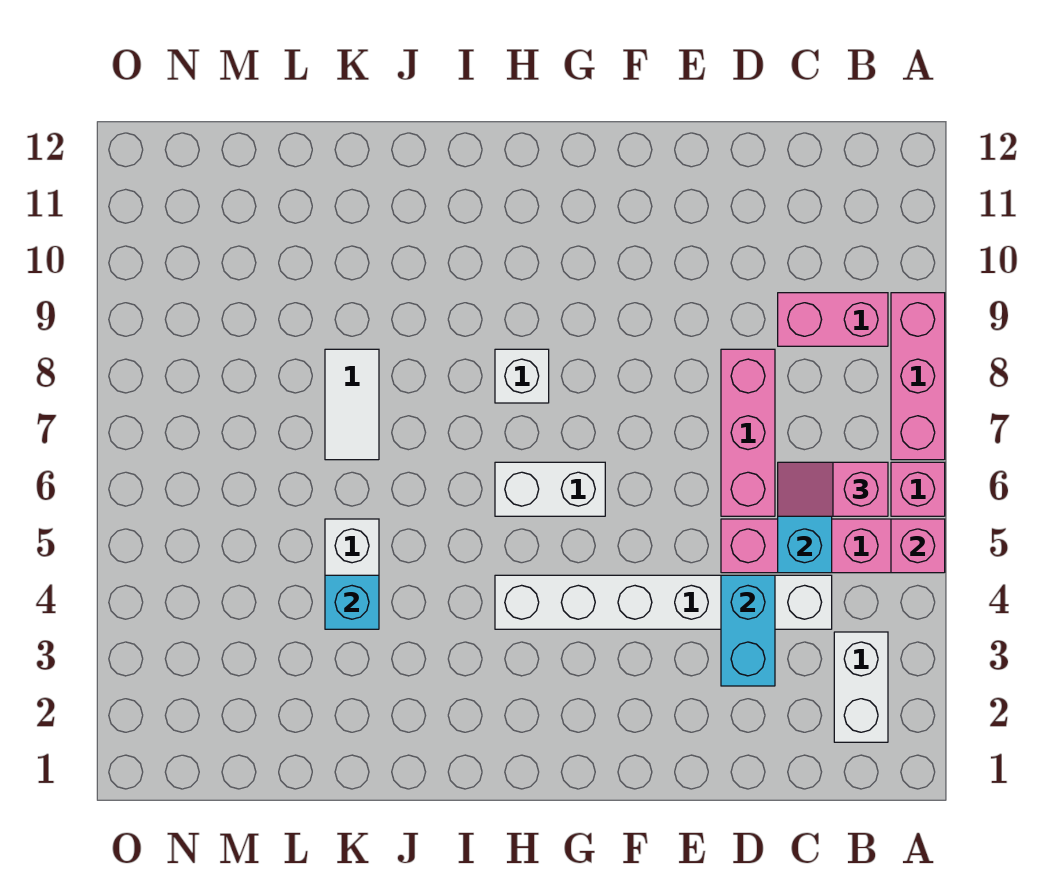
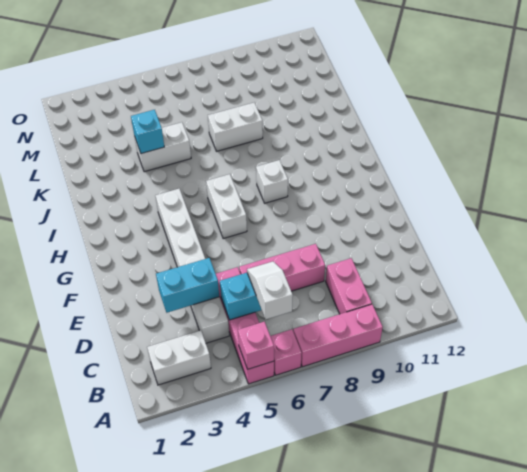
pink slope B6:C6 level 3 top B -> white slope B6:C6 level 3 top B
white tile K7:K8 level 1 -> white brick K7:K8 level 1

